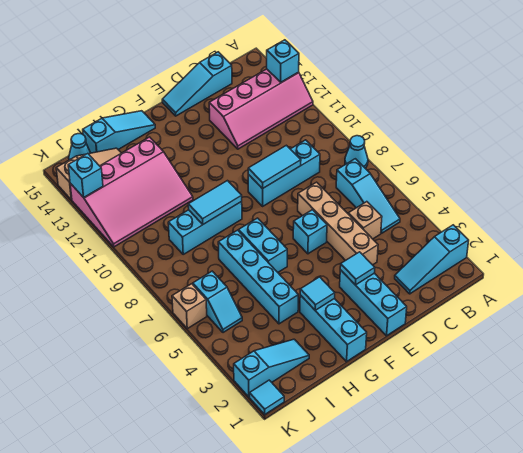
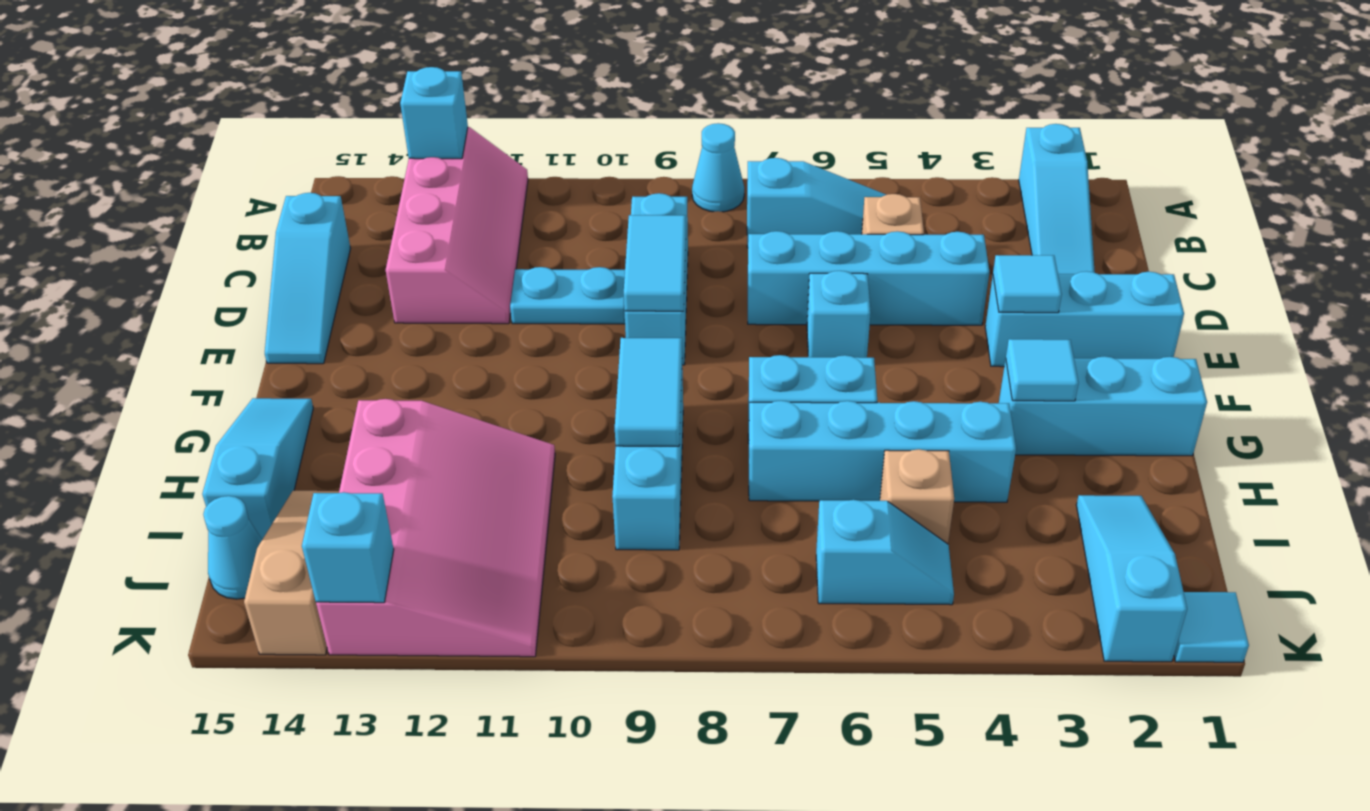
tan brick D4:D7 level 1 -> cyan brick D4:D7 level 1
none -> cyan plate D10:D11 level 1
tan brick K6 level 1 -> tan brick I5 level 1

